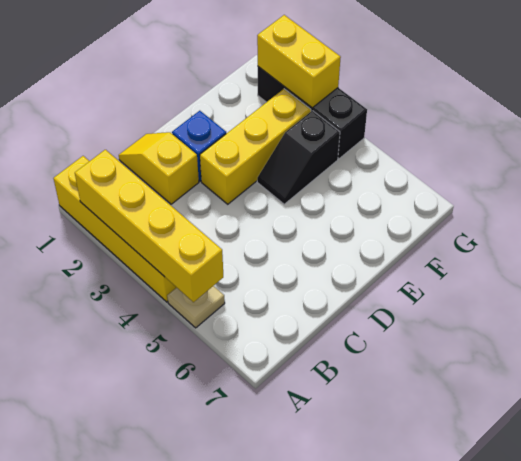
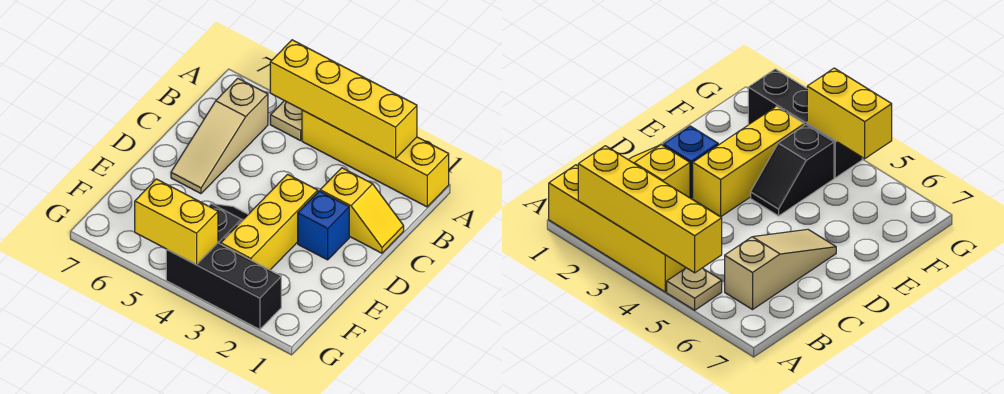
none -> tan slope B6:D6 level 1 top B
yellow brick G2:G3 level 2 -> yellow brick G4:G5 level 2

